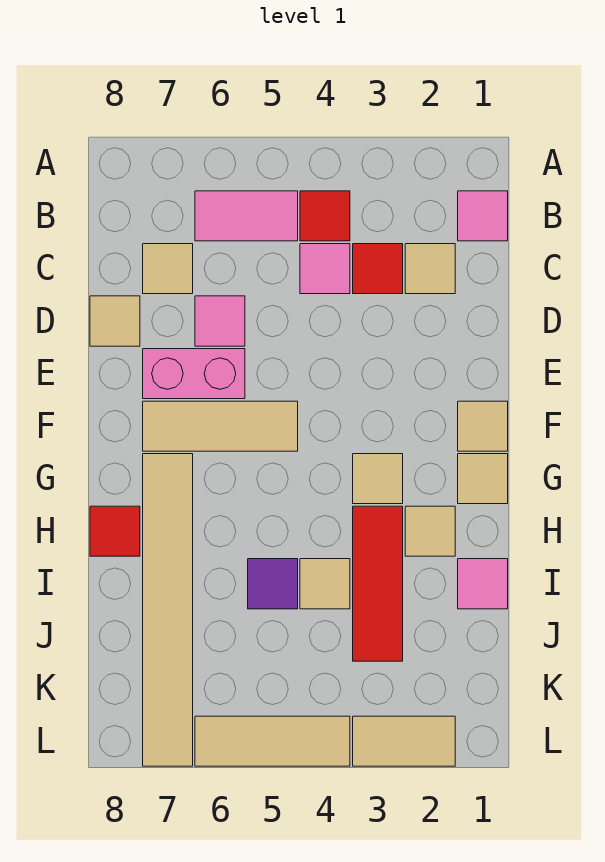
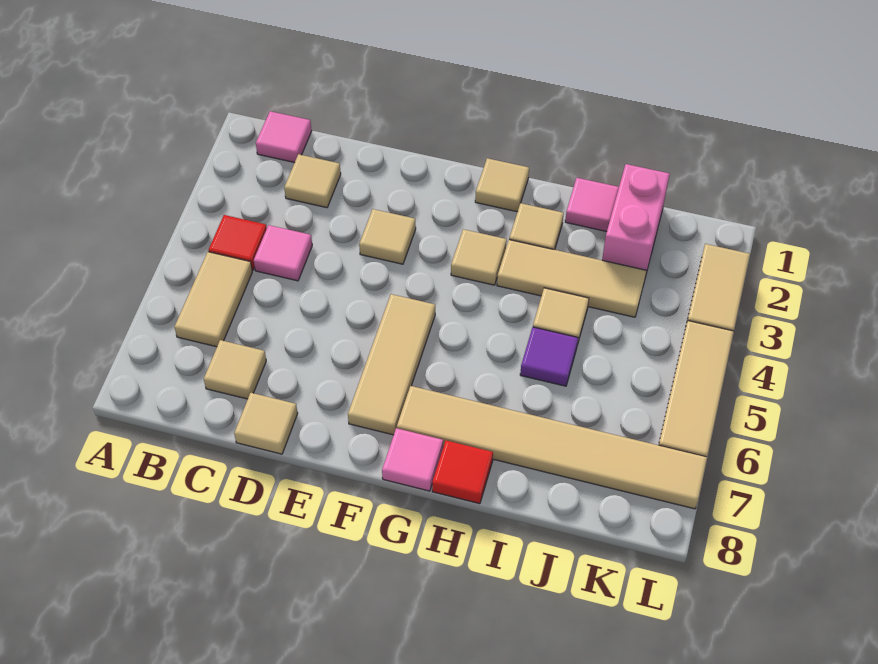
pink tile B5:B6 level 1 -> tan tile B5:B6 level 1
red tile C3 level 1 -> none
pink tile D6 level 1 -> pink tile G8 level 1
pink brick E6:E7 level 1 -> pink brick J1:J2 level 1
tan tile F1 level 1 -> tan tile E3 level 1
red tile H3:J3 level 1 -> tan tile H3:J3 level 1

